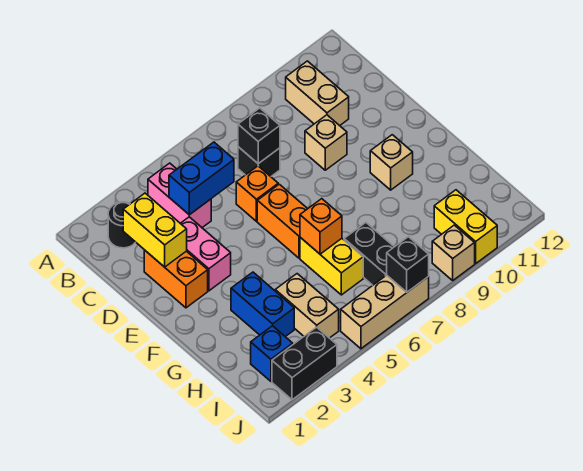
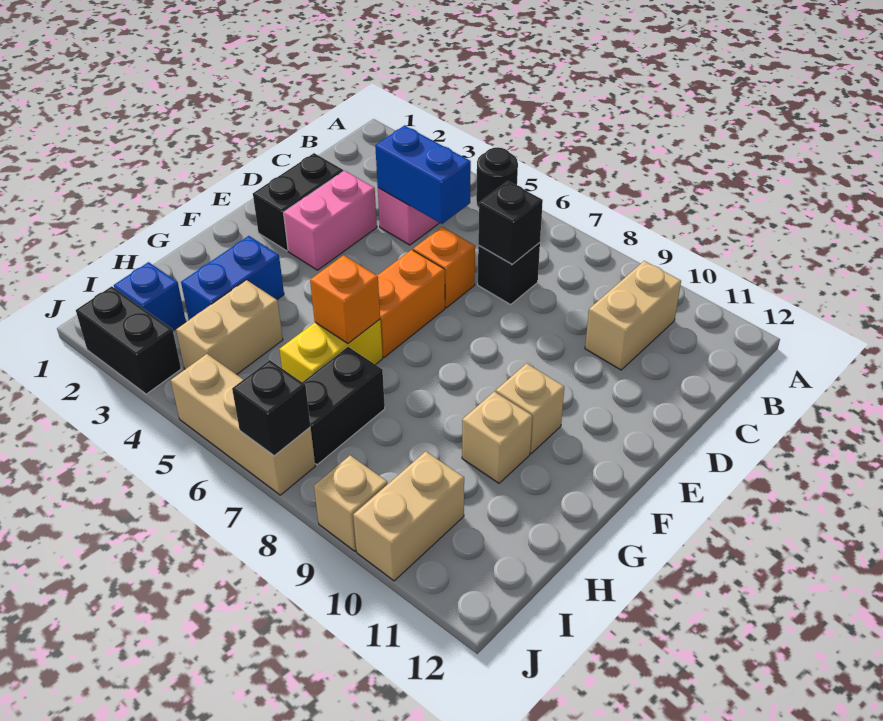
black round brick B2 level 1 -> black round brick A5 level 1
yellow brick C2:D2 level 2 -> none
orange brick D2:E2 level 1 -> black brick D2:E2 level 1
tan brick D9 level 1 -> tan brick G10 level 1
yellow brick I10:J10 level 1 -> tan brick I10:J10 level 1

